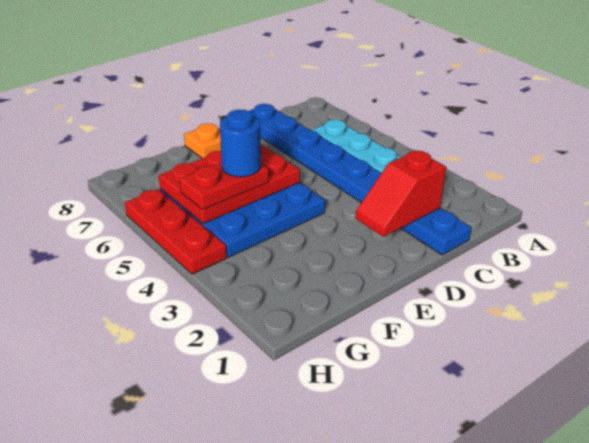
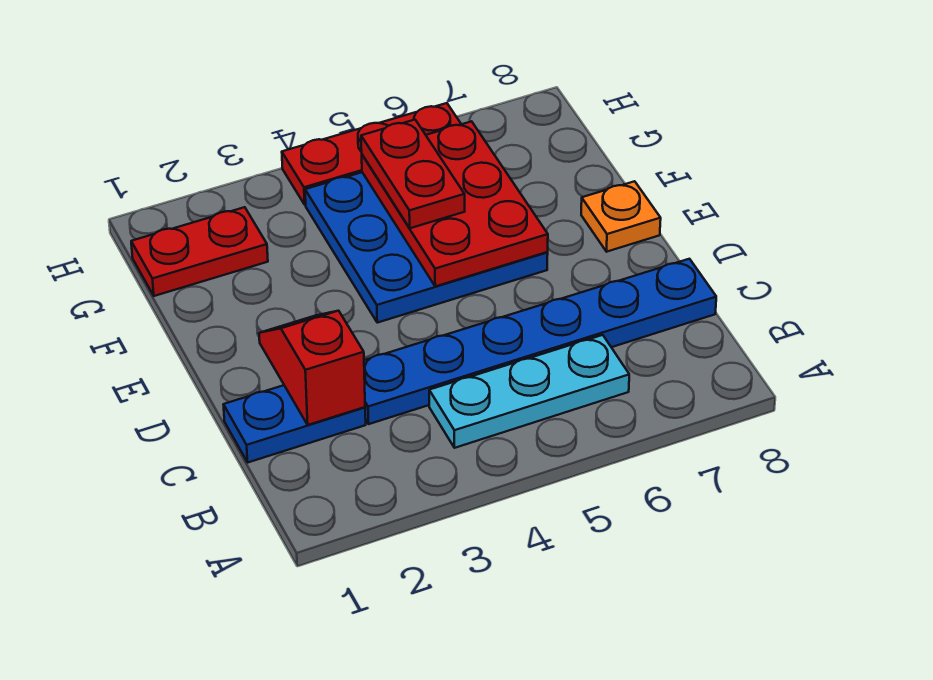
blue round brick F5 level 4 -> none
none -> red plate G1:G2 level 1

